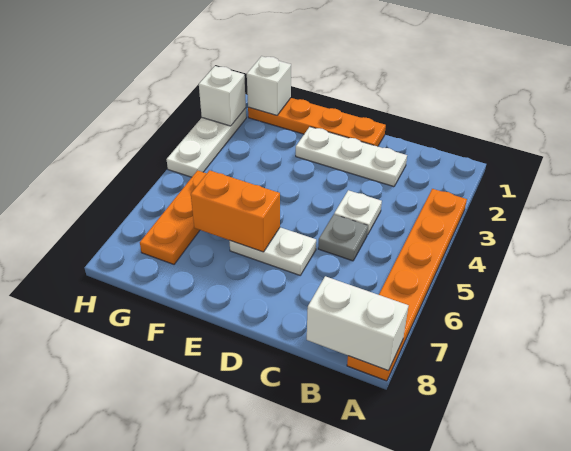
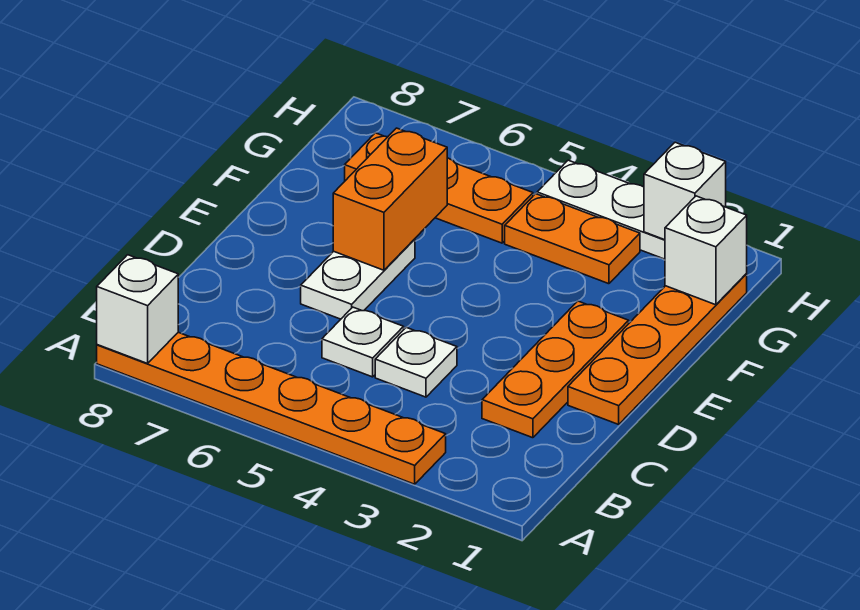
white brick A8:B8 level 2 -> white brick A8 level 2
white plate C2:E2 level 1 -> orange plate C2:E2 level 1
grey plate C5 level 1 -> white plate C5 level 1
none -> orange plate G3:G4 level 1

